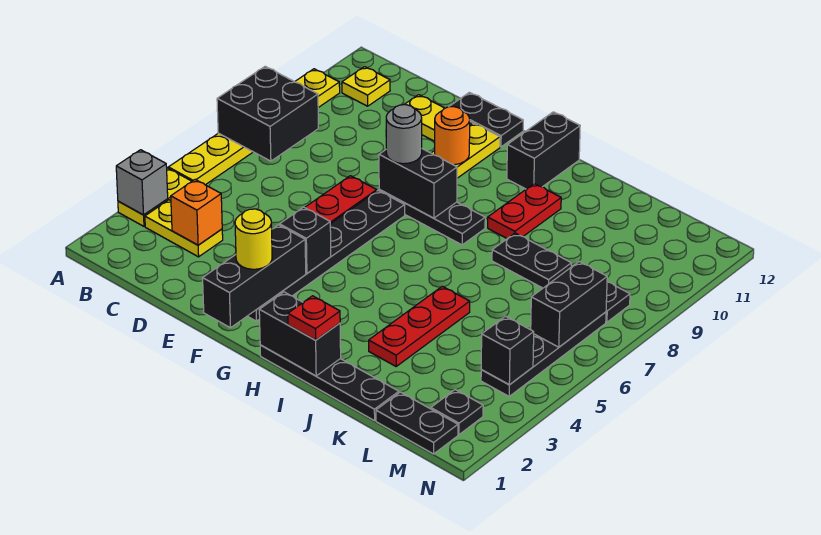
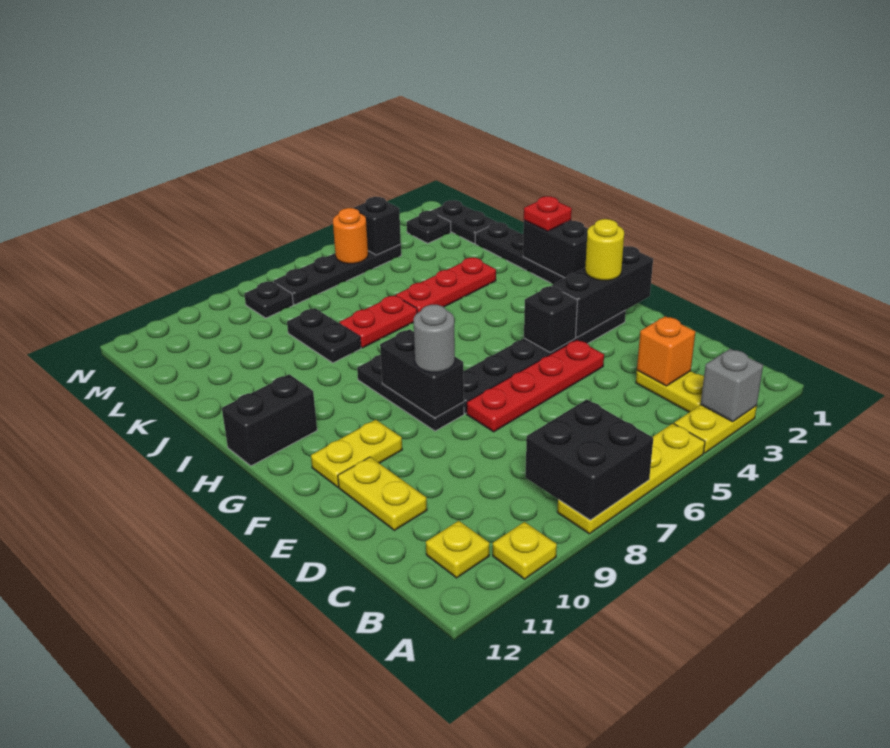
black plate E12:F12 level 1 -> none
orange round brick F10 level 2 -> orange round brick M5 level 2
red plate I9:I10 level 1 -> red plate J6:J7 level 1
black brick M6:M7 level 2 -> none

